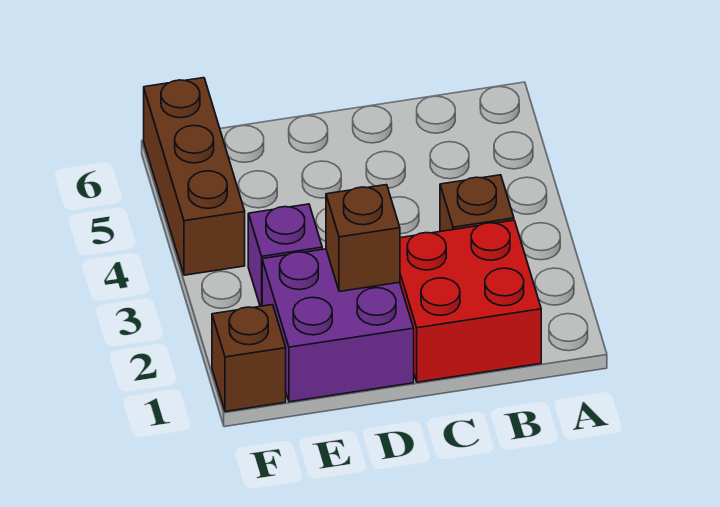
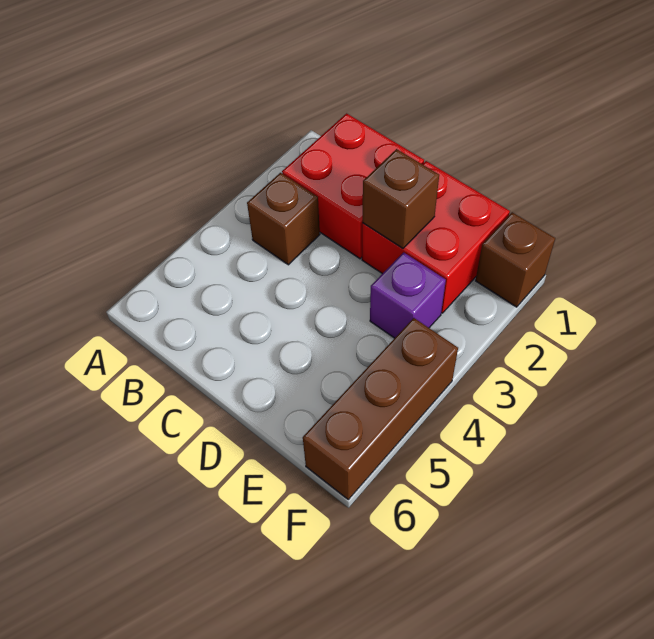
purple brick D1:E2 level 1 -> red brick D1:E2 level 1

